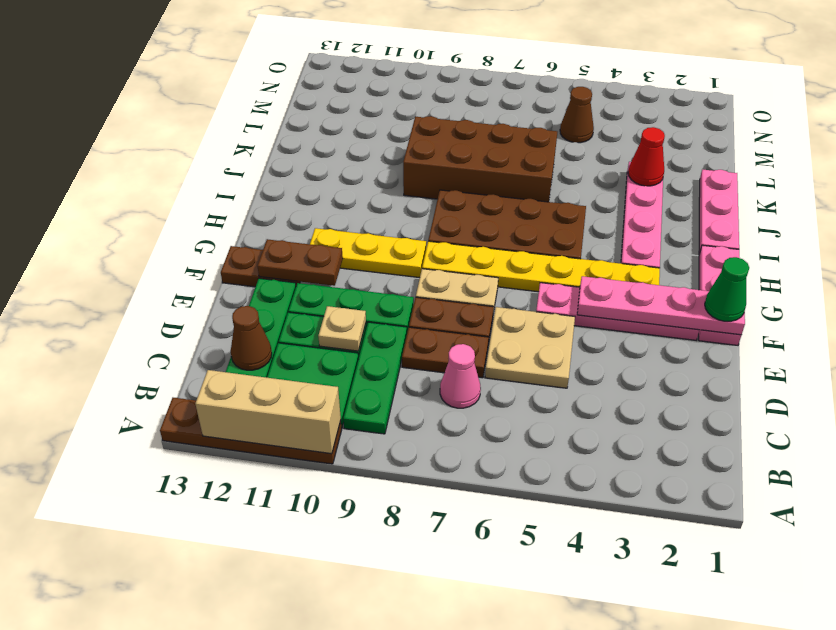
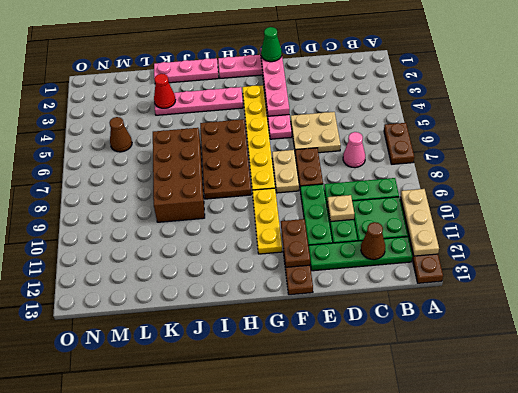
tan brick A10:A12 level 2 -> tan plate A10:A12 level 2
brown plate D7:D8 level 1 -> brown plate A6:A7 level 1

